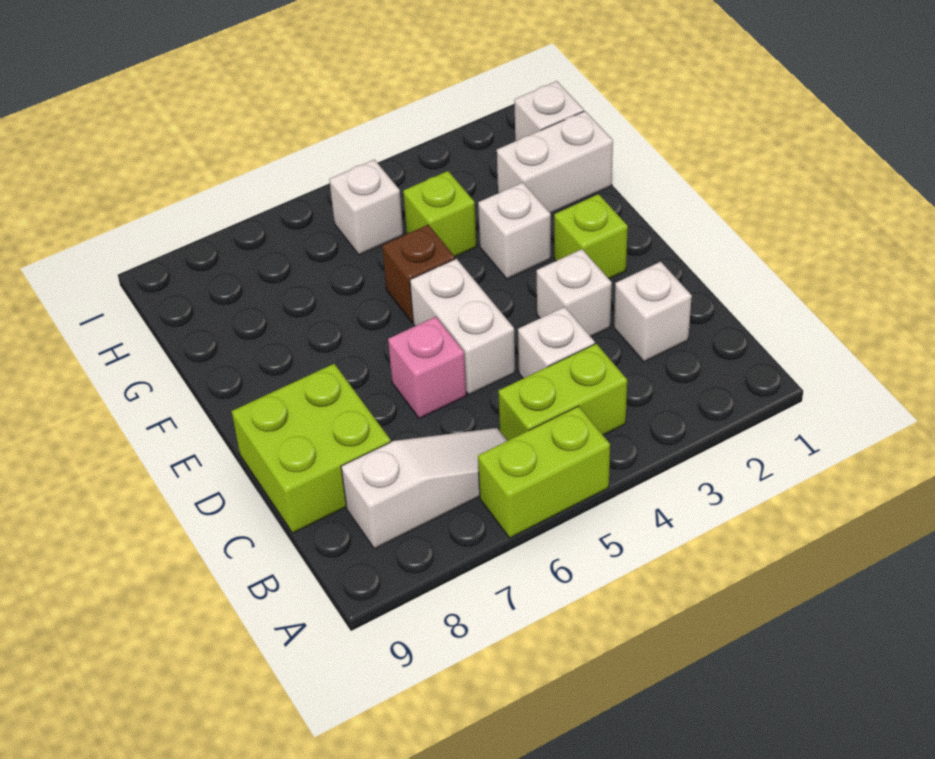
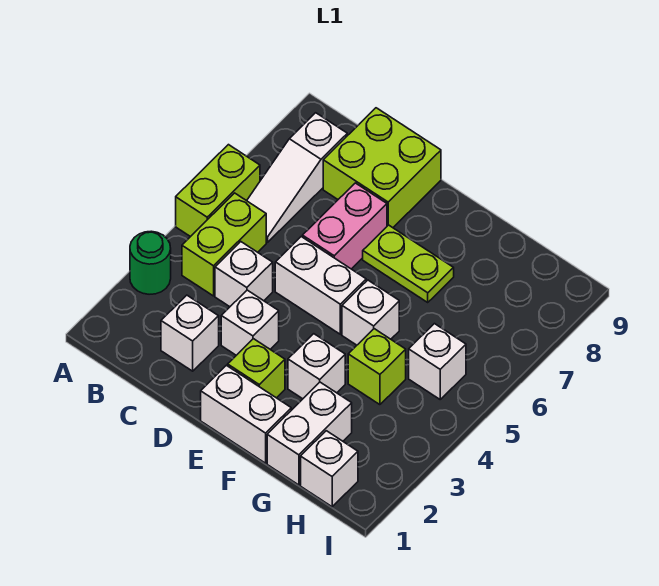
none -> green round brick A3 level 1
pink brick D6 level 1 -> pink brick D6:D7 level 1
none -> white brick E1:F1 level 1
none -> lime plate E7:F7 level 1
brown brick F5 level 1 -> white brick F5 level 1

